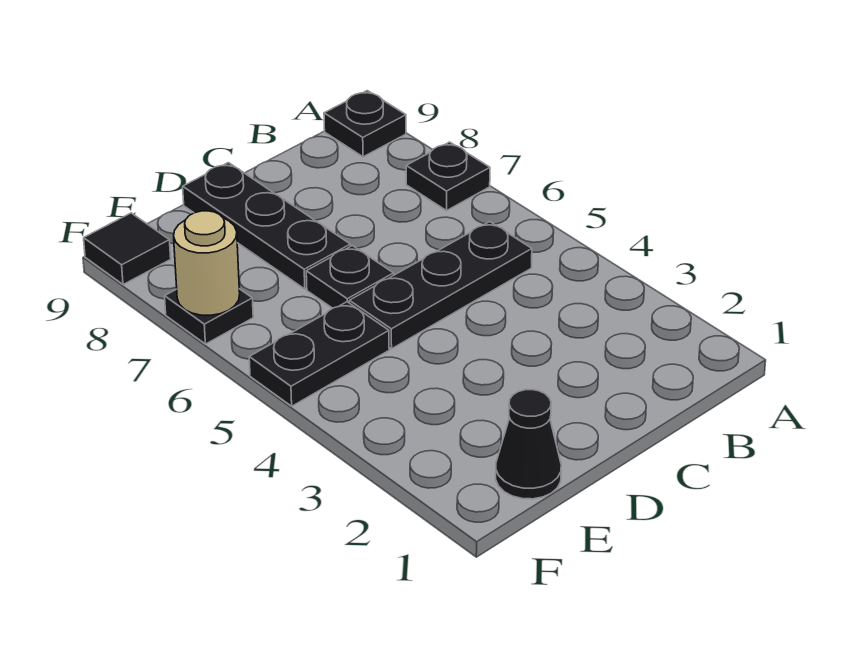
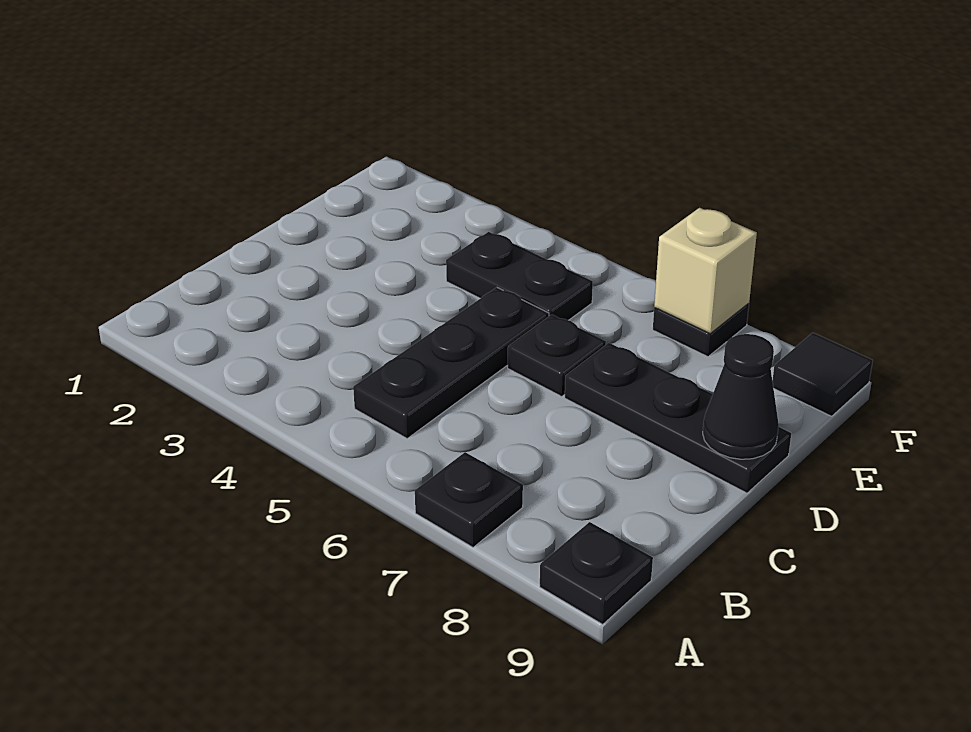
black cone E1 level 1 -> black cone D9 level 2
black plate E5:F5 level 1 -> black plate E4:E5 level 1
tan round brick F7 level 2 -> tan brick F7 level 2

